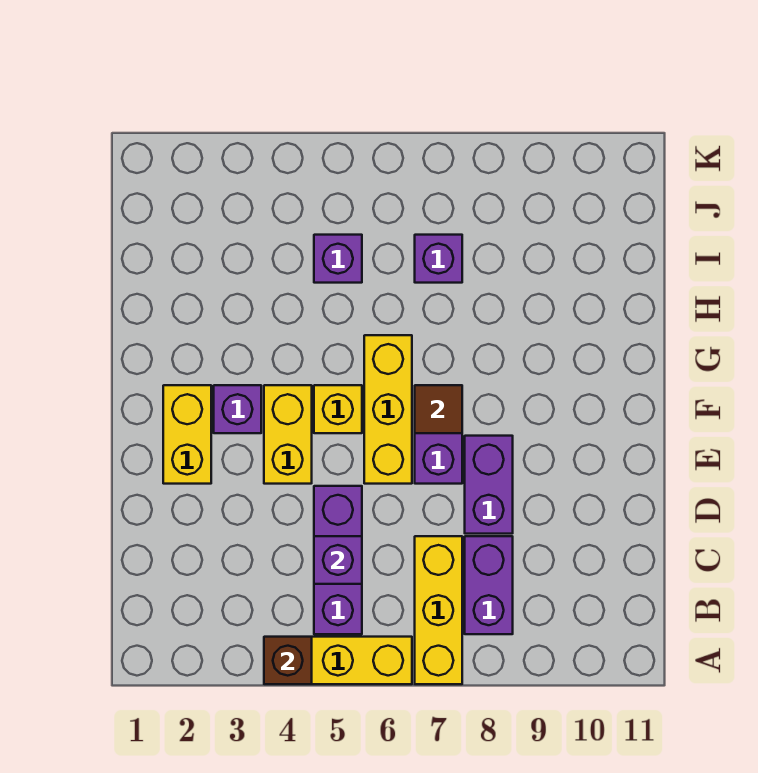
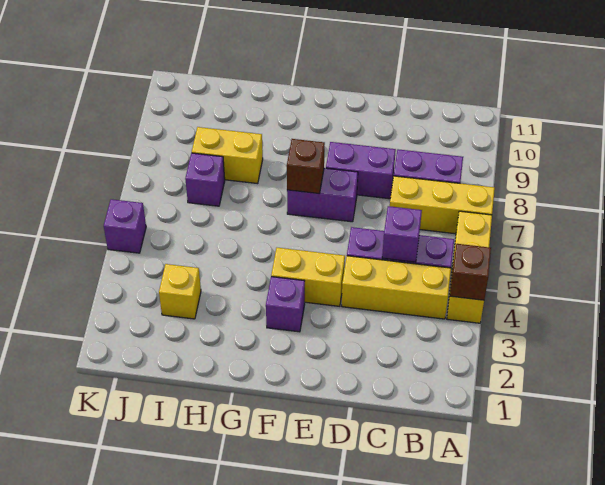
yellow brick E2:F2 level 1 -> yellow brick H8:I8 level 1
yellow brick E6:G6 level 1 -> yellow brick B4:D4 level 1
yellow brick F5 level 1 -> yellow brick I3 level 1
brown tile F7 level 2 -> brown brick F7 level 2
purple brick I5 level 1 -> purple brick K5 level 1

